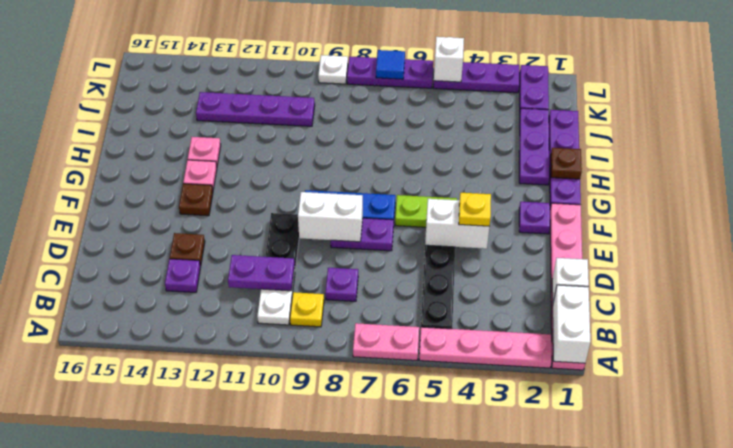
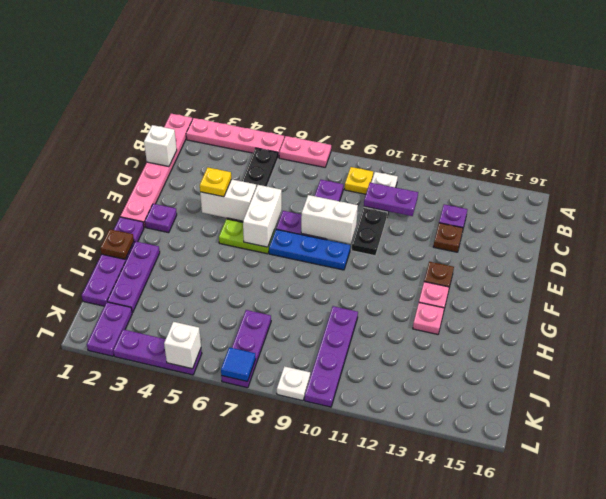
white brick A1:B1 level 2 -> white brick E6:F6 level 2
purple plate J10:J13 level 1 -> purple plate I10:L10 level 1
purple plate L6:L8 level 1 -> purple plate J7:L7 level 1

